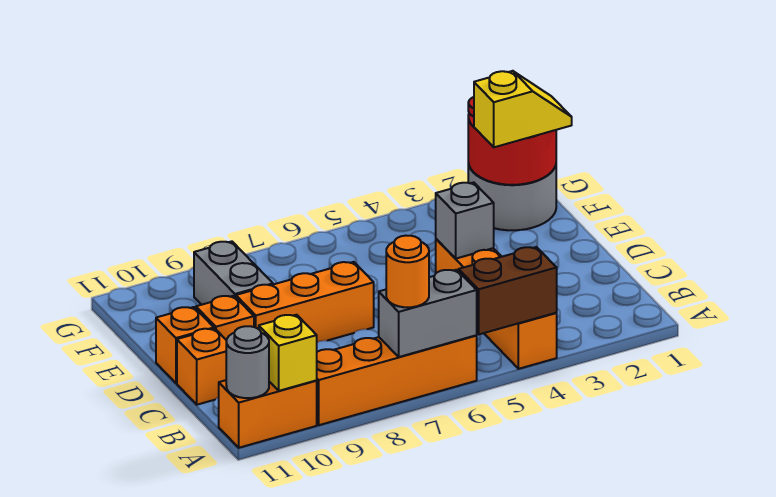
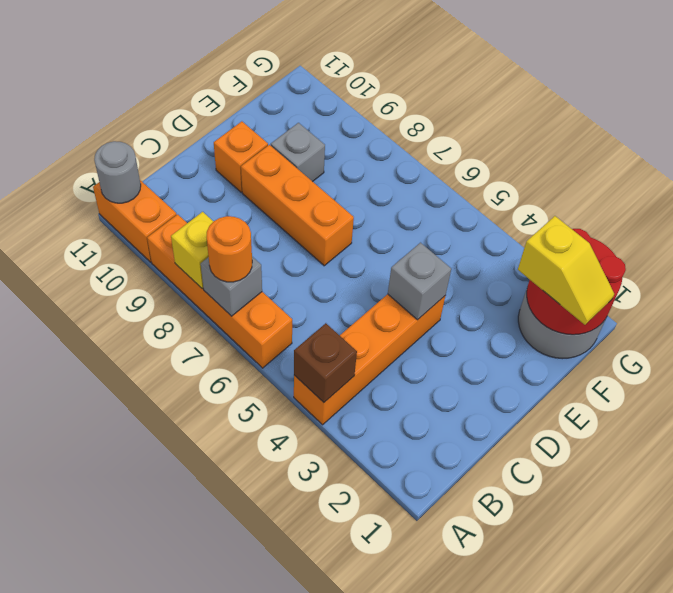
brown brick A4:A5 level 2 -> brown brick A4 level 2
grey brick A6:A7 level 2 -> grey brick A7 level 2
yellow brick A10 level 2 -> yellow brick A8 level 2
orange brick C11 level 1 -> none
orange brick D11 level 1 -> none
grey brick E9:F9 level 1 -> grey brick E9 level 1

